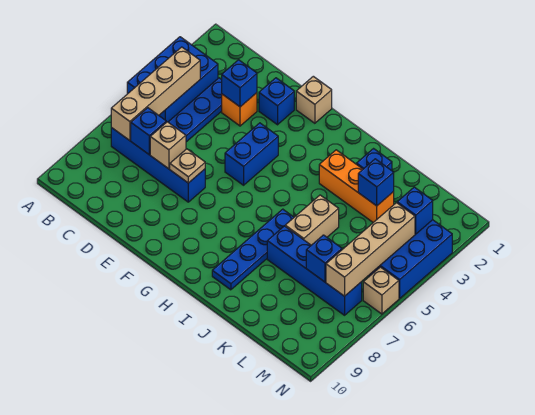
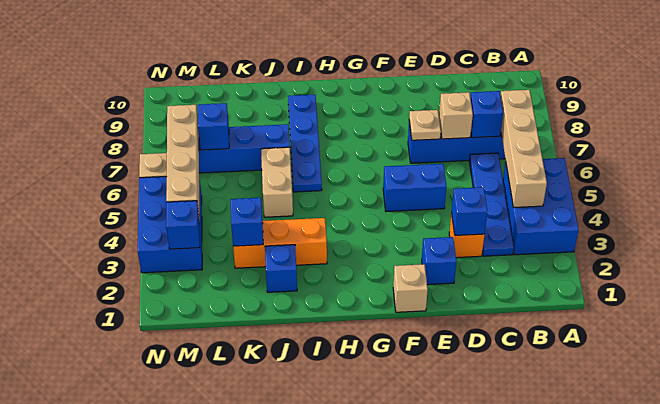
blue brick F4:F5 level 1 -> blue brick E5:F5 level 1

